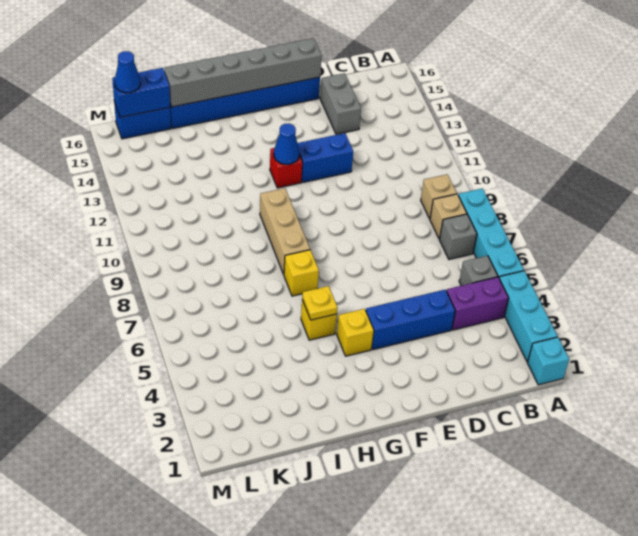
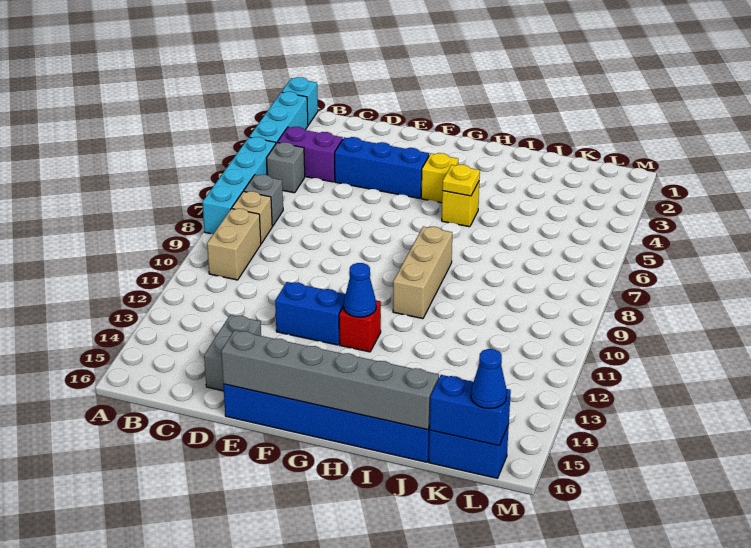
tan brick B9 level 1 -> tan brick B9:B10 level 1
yellow brick H7 level 1 -> none

